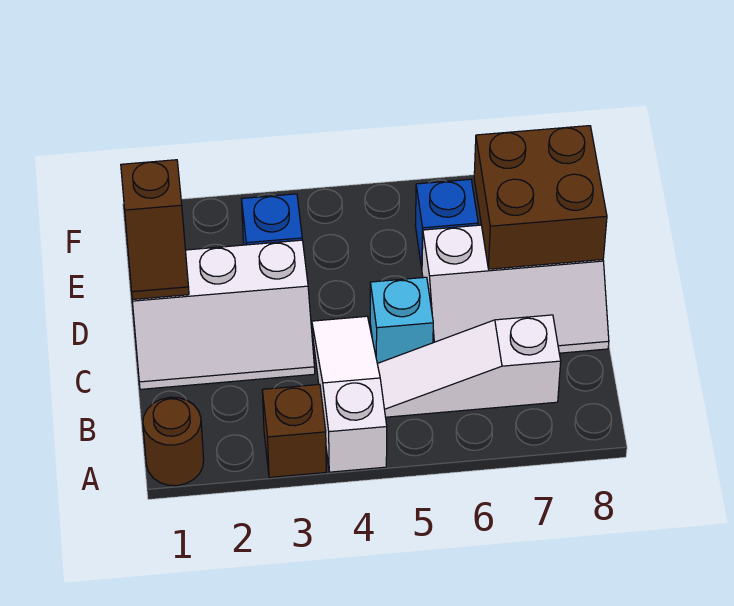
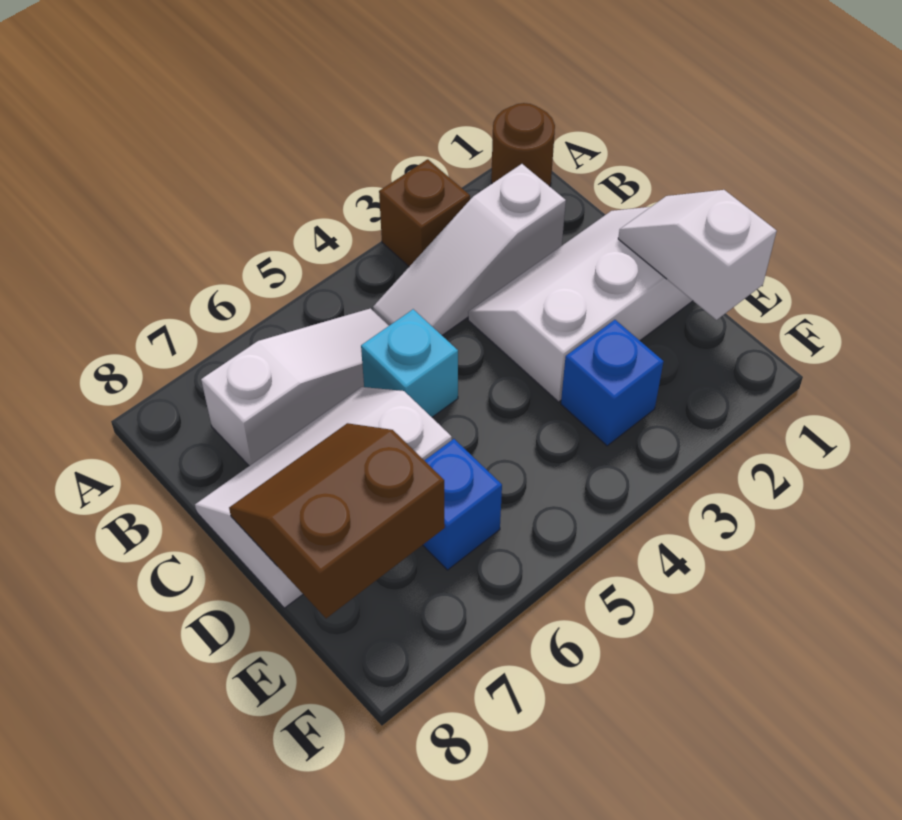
white slope A4:C4 level 1 top A -> white slope B2:B4 level 1 top 2
brown slope D1:E1 level 2 top E -> white slope D1:E1 level 2 top E
brown brick D7:E8 level 2 -> brown slope D7:E8 level 2 top E

